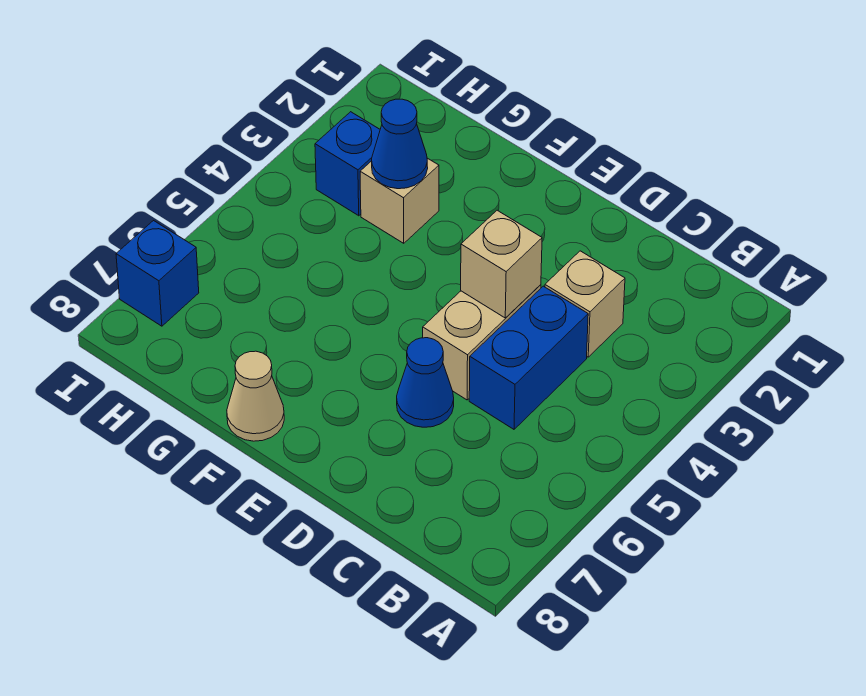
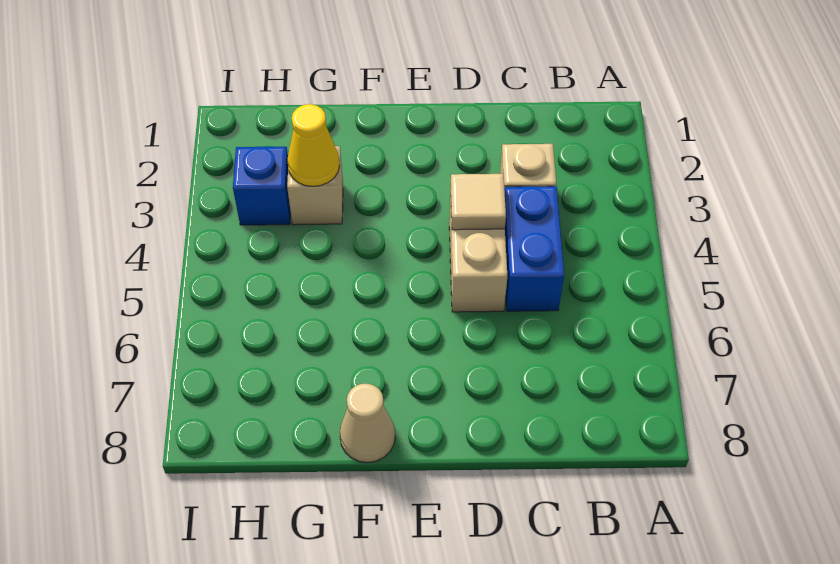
tan brick D4 level 2 -> tan tile D4 level 2
blue cone D6 level 1 -> none
blue cone G3 level 2 -> yellow cone G3 level 2
blue brick I7 level 1 -> none

